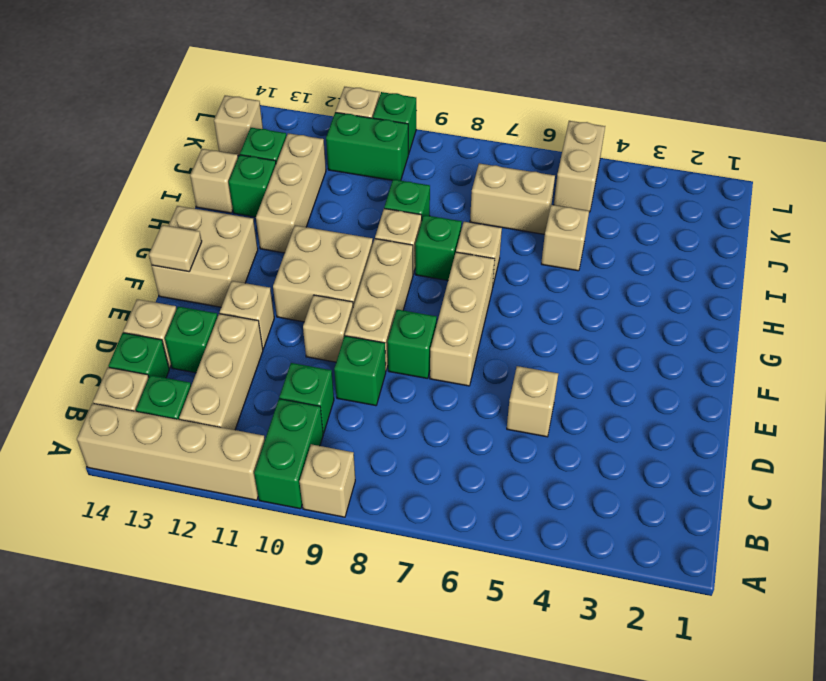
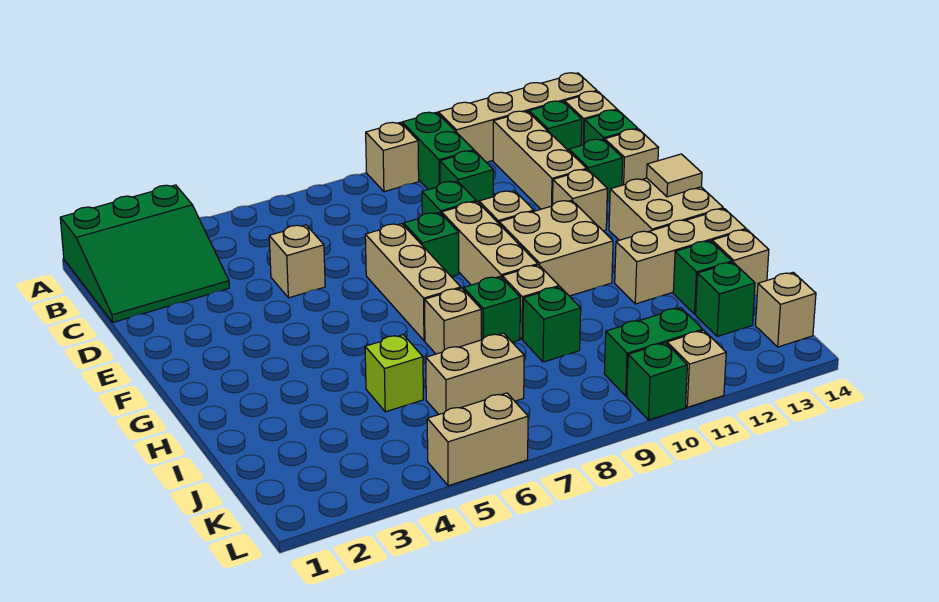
none -> green slope A1:C3 level 1 top A
tan brick H12:J12 level 1 -> tan brick H12:H14 level 1
tan brick I5 level 1 -> lime brick I5 level 1
tan brick K5:L5 level 1 -> tan brick L5:L6 level 1

